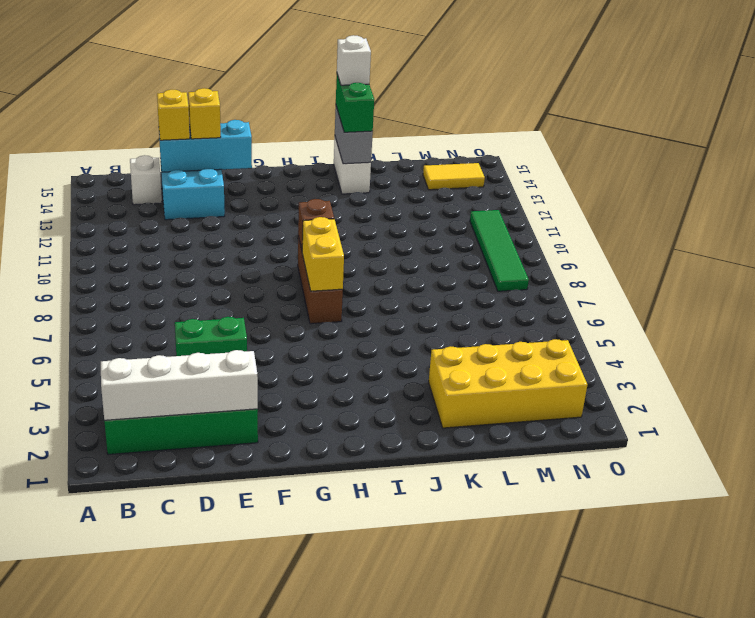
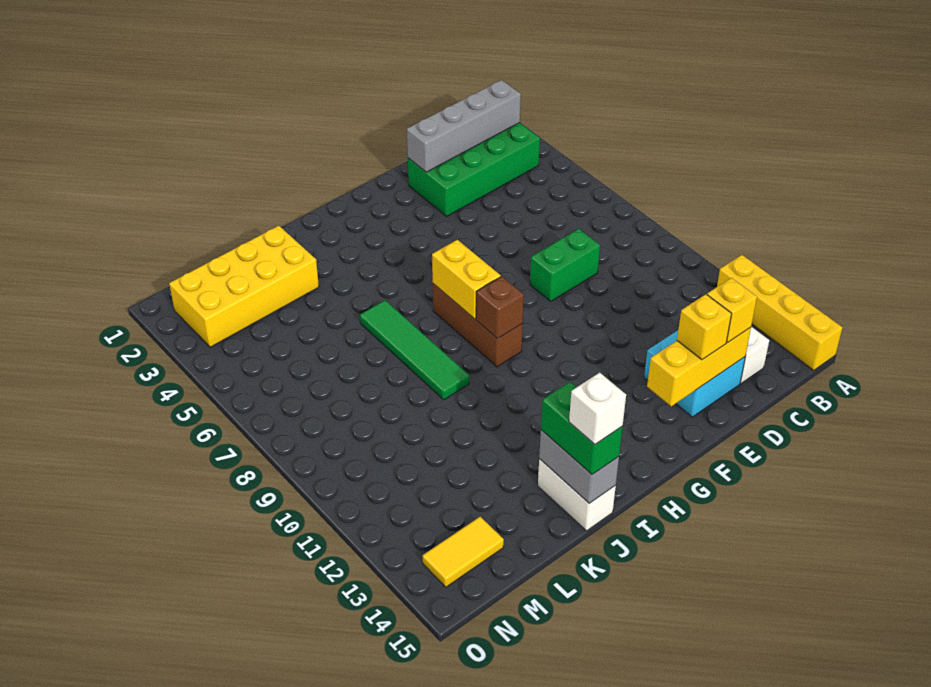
none -> yellow brick A12:A15 level 1
white brick B2:E2 level 2 -> grey brick B2:E2 level 2
green brick D5:E5 level 1 -> green brick D8:E8 level 1
cyan brick D14:F14 level 2 -> yellow brick D14:F14 level 2
green tile N8:N11 level 1 -> green tile J6:J9 level 1

